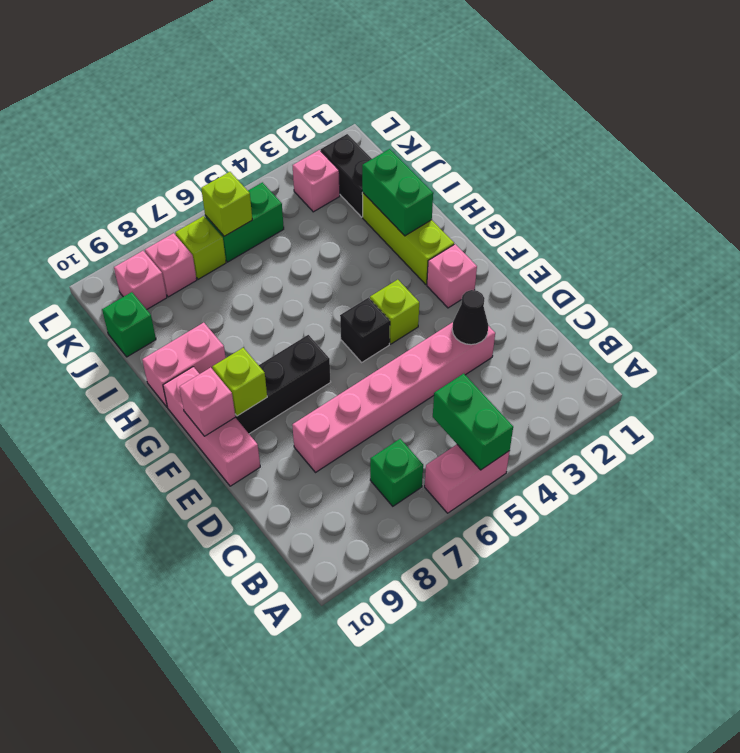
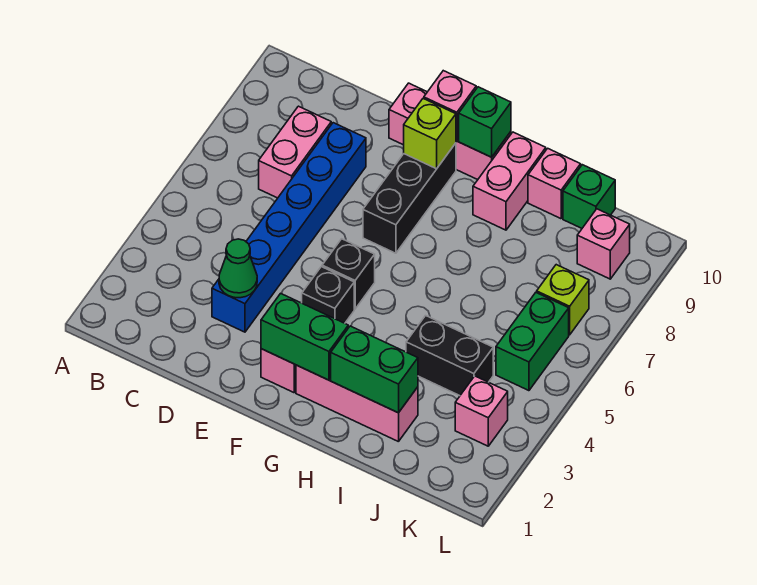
pink brick A5:A6 level 1 -> pink brick C7:C8 level 1
green brick A5:B5 level 2 -> green brick F2:G2 level 2
green brick B7 level 1 -> green brick G10 level 2
pink brick D3:D8 level 1 -> blue brick D3:D8 level 1
black cone D3 level 2 -> green cone D3 level 2
lime brick F4 level 1 -> black brick F4 level 1
lime brick G2:I2 level 1 -> pink brick G2:I2 level 1
black brick J2:K2 level 1 -> black brick I4:J4 level 1
lime brick K6 level 2 -> none
pink brick K8 level 1 -> pink brick I10 level 1

